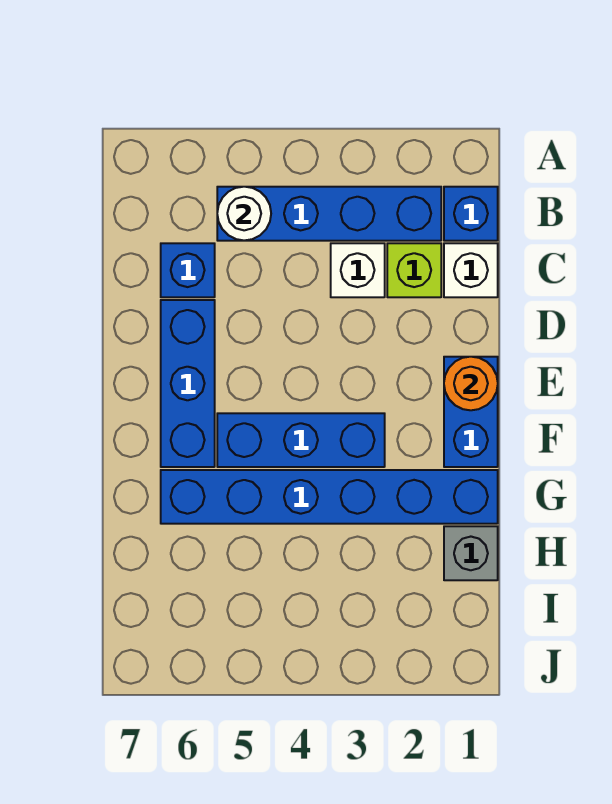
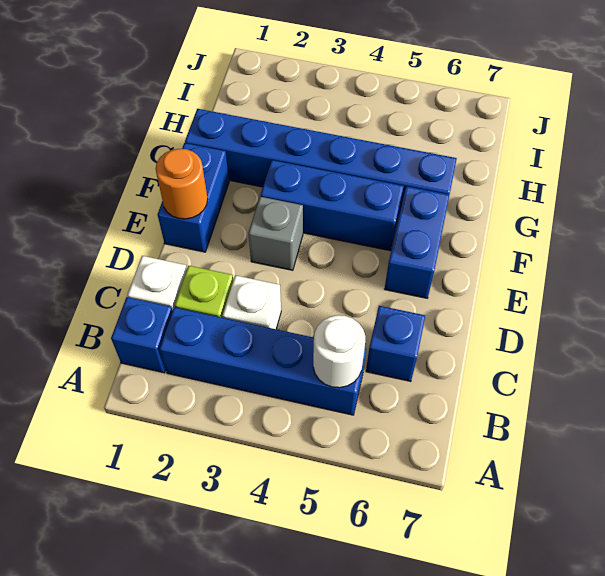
blue brick D6:F6 level 1 -> blue brick E6:F6 level 1
grey brick H1 level 1 -> grey brick E3 level 1

